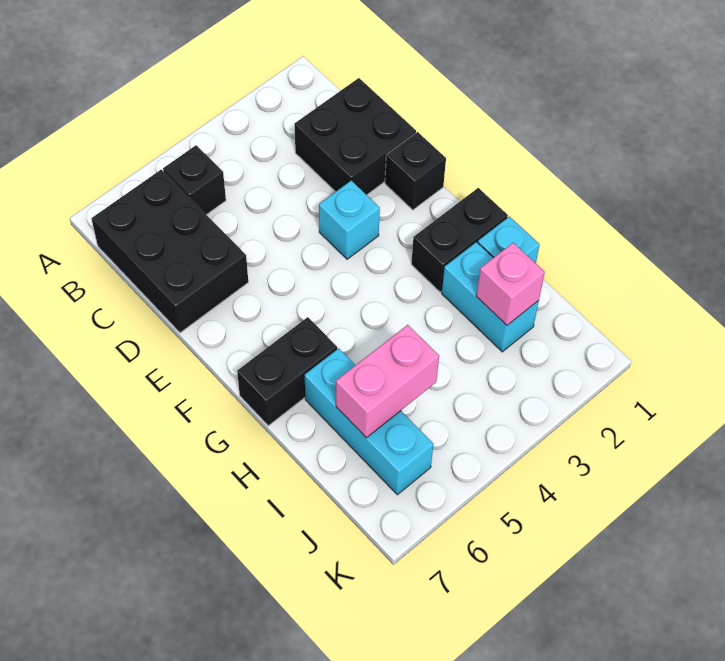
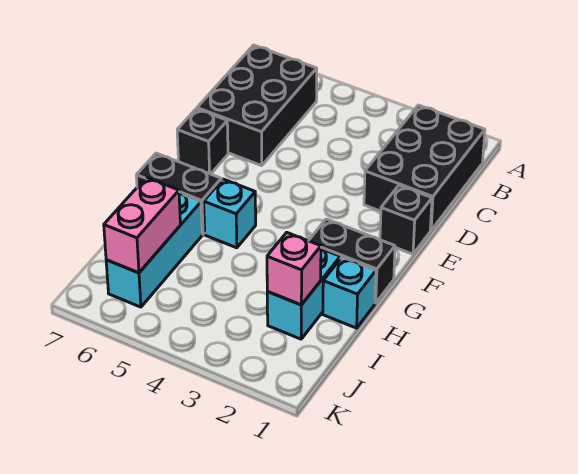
black brick B5 level 1 -> black brick E7 level 1
black brick C1:D2 level 1 -> black brick B1:D2 level 1
cyan brick E3 level 1 -> cyan brick G5 level 1
pink brick I5:I6 level 2 -> pink brick I6:J6 level 2

